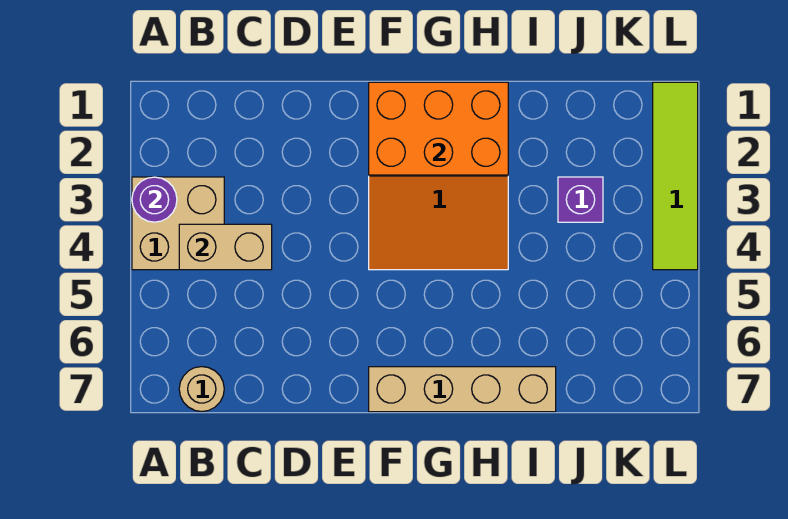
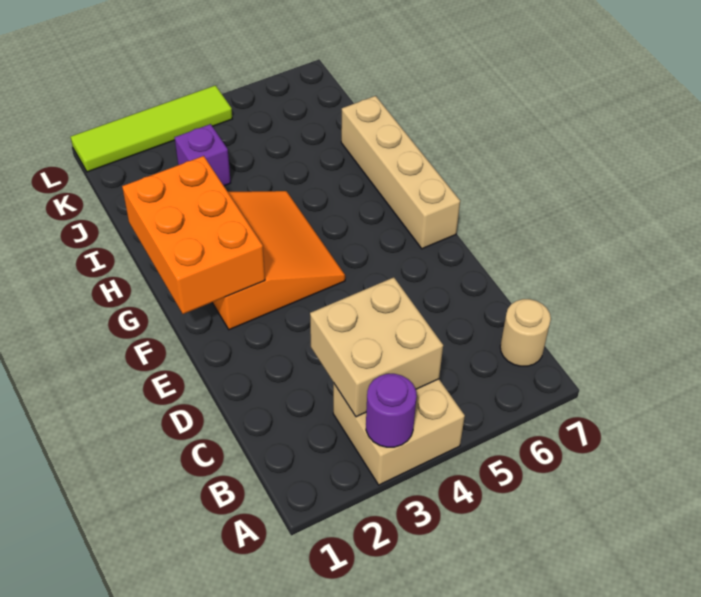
tan brick B4:C4 level 2 -> tan brick B3:C4 level 2

